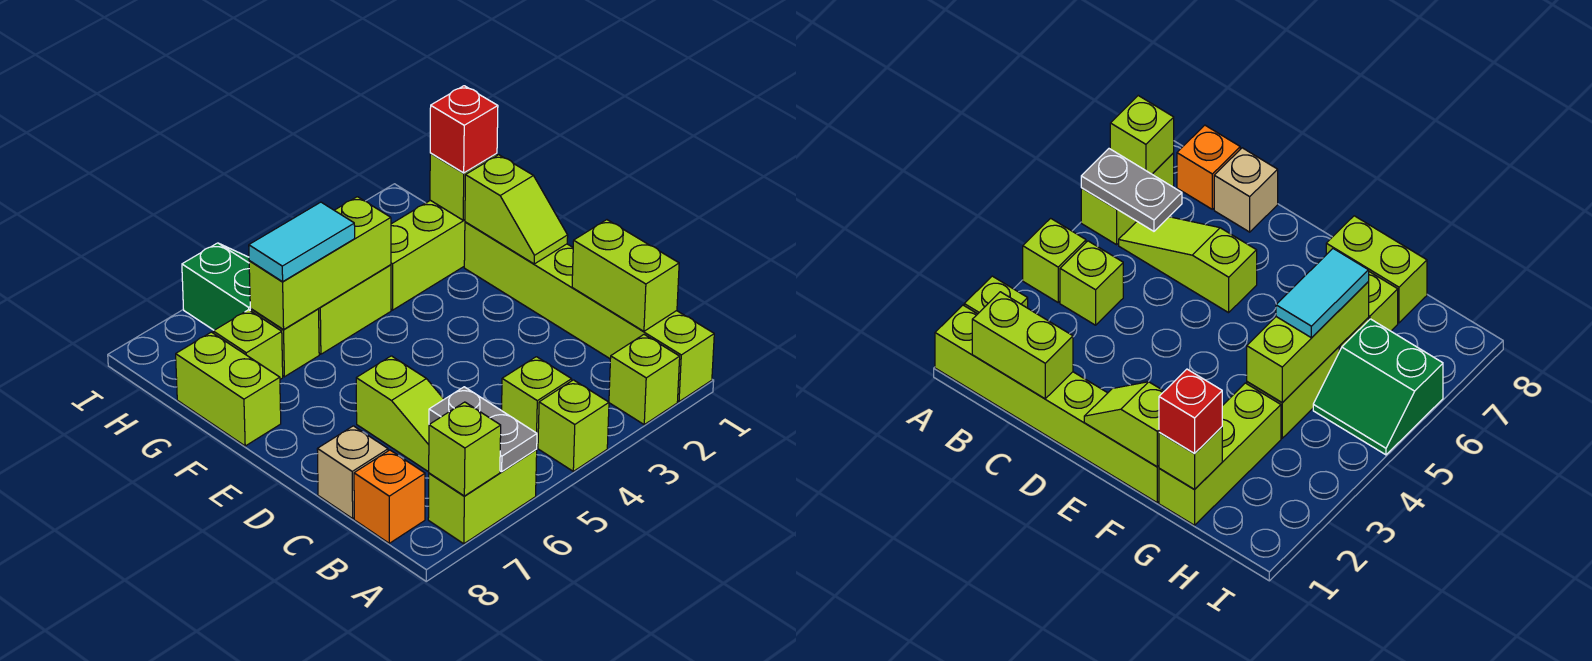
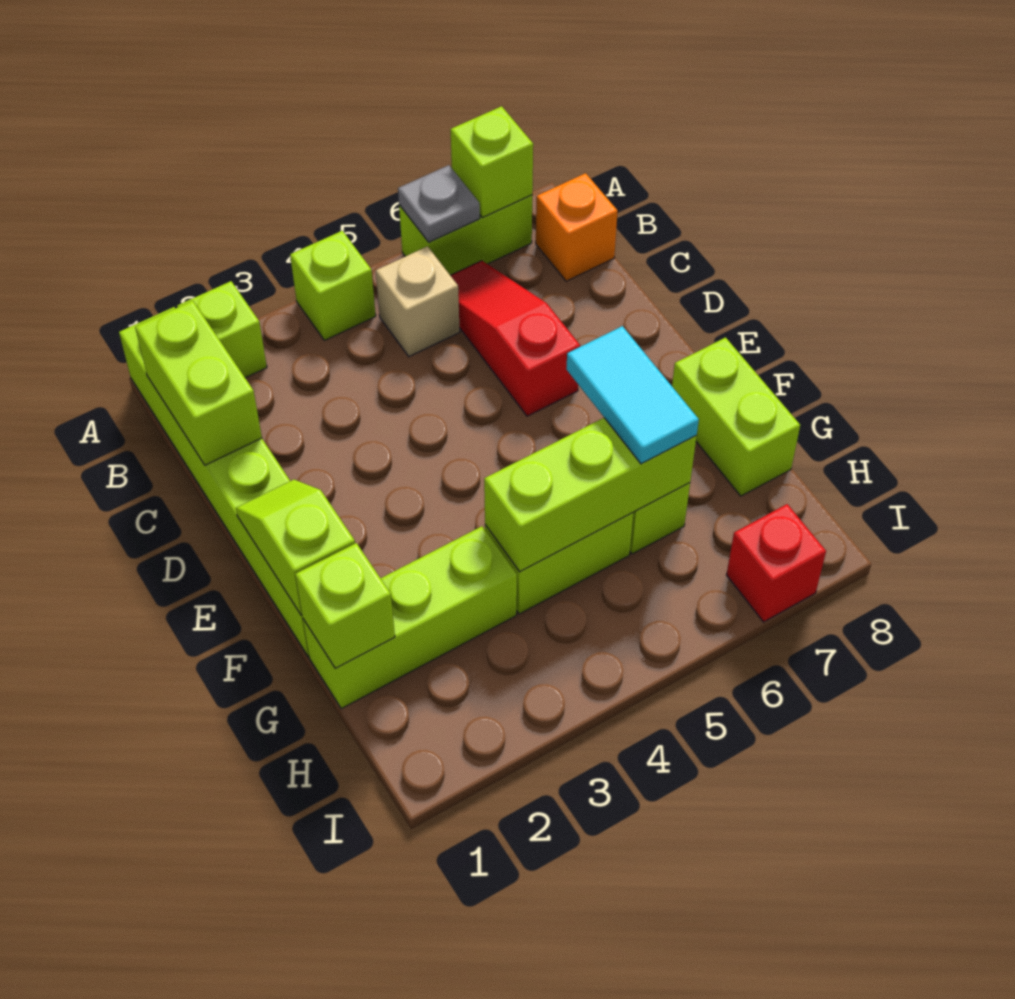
grey plate A6:B6 level 2 -> grey plate A6 level 2
lime brick B4 level 1 -> none
lime slope B6:D6 level 1 top D -> red slope B6:D6 level 1 top D
tan brick C8 level 1 -> tan brick B5 level 1
red brick G1 level 3 -> red brick I7 level 1
cyan tile G5:G6 level 3 -> cyan tile F6:G6 level 3
lime brick G7 level 1 -> none
green slope H5:I6 level 1 top 6 -> none

